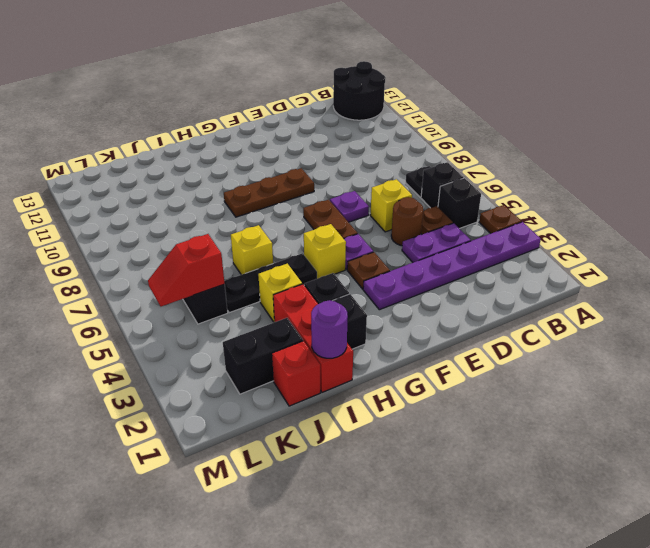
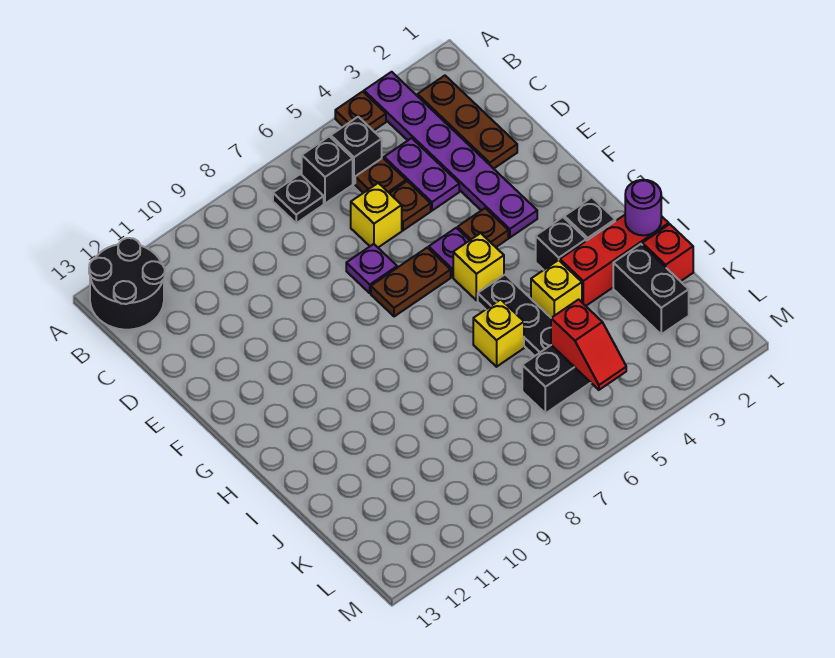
brown round brick D5 level 1 -> brown plate D5 level 1
brown plate F9:H9 level 1 -> brown plate B2:D2 level 1

